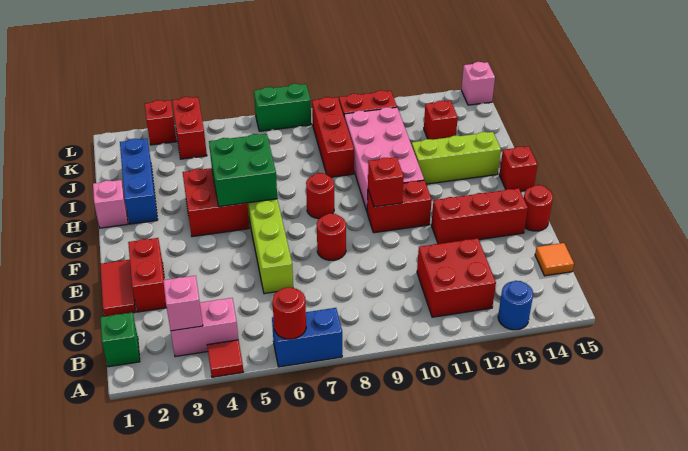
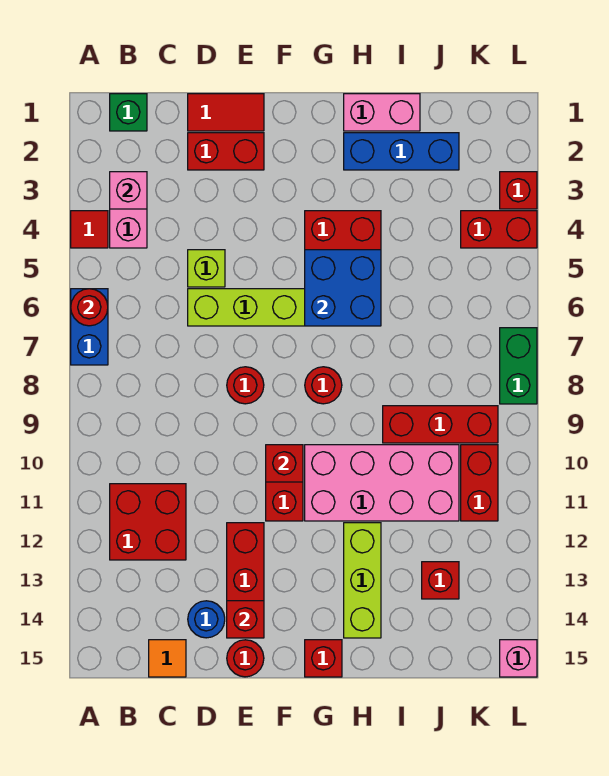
blue round brick A13 level 1 -> blue round brick D14 level 1
none -> lime brick D5 level 1
none -> red brick E14 level 2
green brick G5:H6 level 2 -> blue brick G5:H6 level 2
pink brick H1 level 1 -> pink brick H1:I1 level 1

